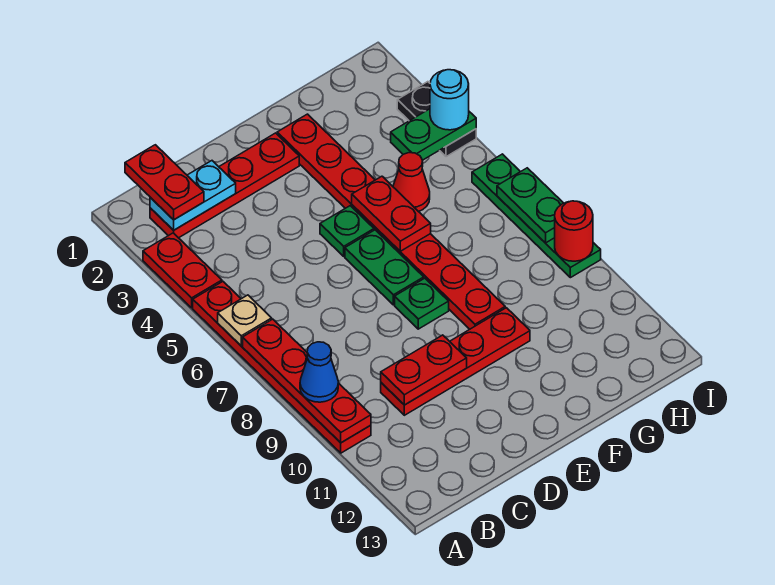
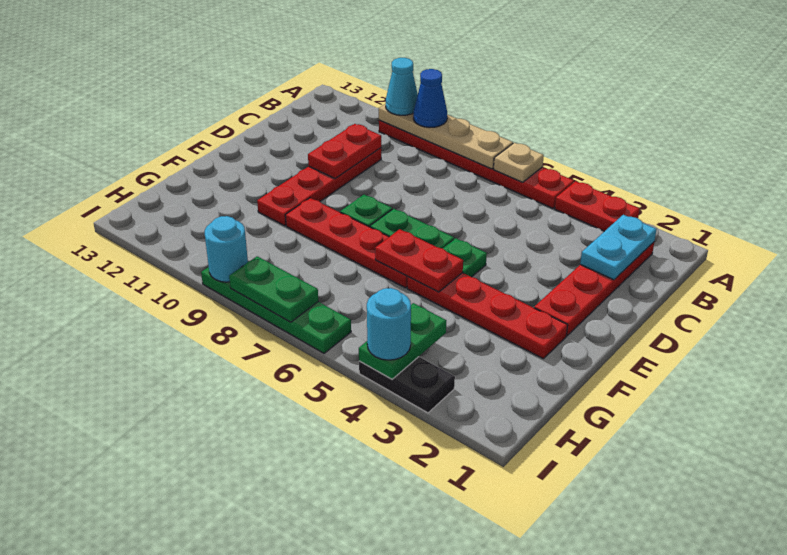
red plate A7:A10 level 2 -> tan plate A7:A10 level 2
none -> cyan cone A10 level 3
red plate B1:B2 level 3 -> none
red cone G5 level 1 -> none
red round brick I9 level 2 -> cyan round brick I9 level 2

